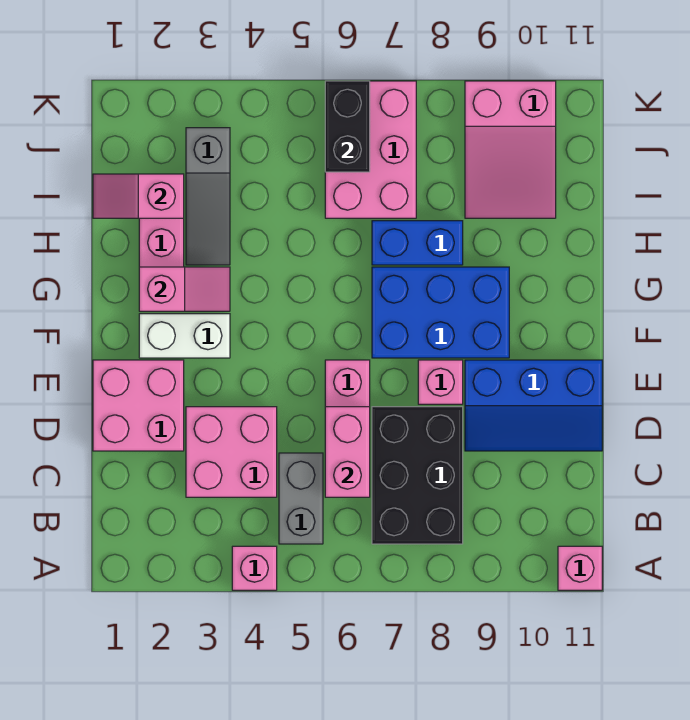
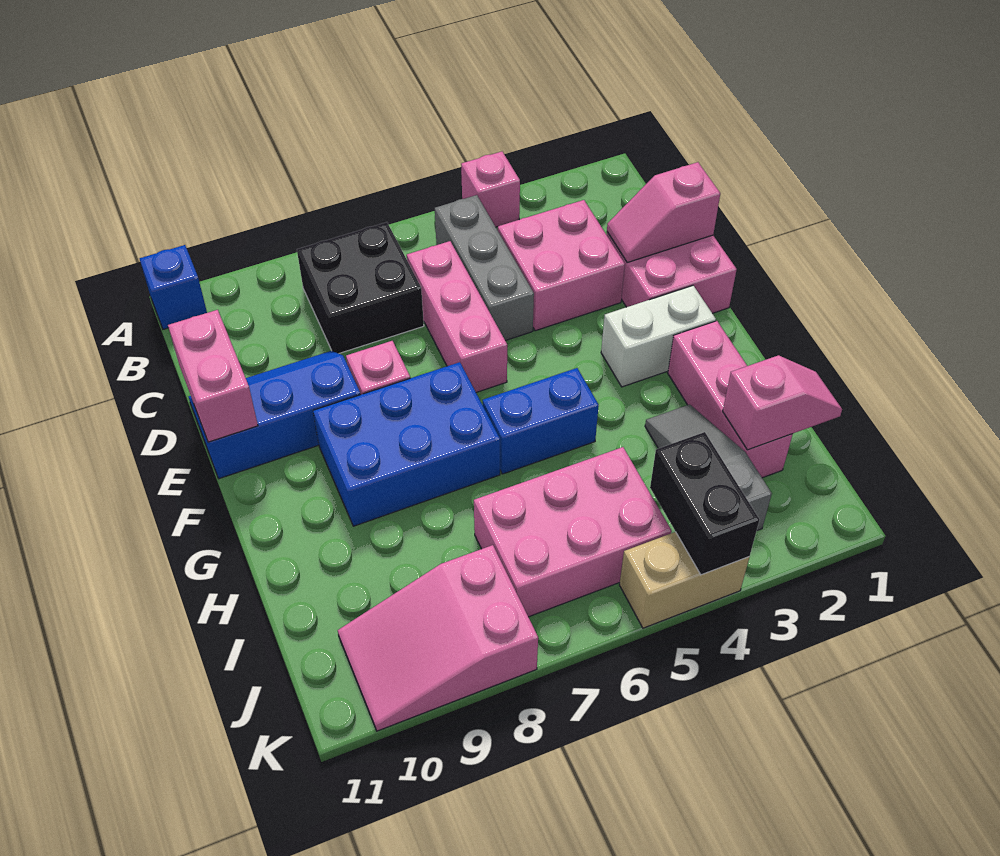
pink brick A11 level 1 -> blue brick A11 level 1
grey brick B5:C5 level 1 -> grey brick B5:D5 level 1
black brick B7:D8 level 1 -> black brick B7:C8 level 1
pink brick C6:D6 level 2 -> pink brick D11:E11 level 2
pink slope G2:G3 level 2 top 2 -> pink slope D1:D2 level 2 top 1
blue brick H7:H8 level 1 -> blue brick G5:G6 level 1
pink brick I6:K7 level 1 -> pink brick I5:J7 level 1
pink slope I9:K10 level 1 top K -> pink slope J8:K10 level 1 top 8
black brick J6:K6 level 2 -> black brick J4:K4 level 2
none -> tan brick K4:K5 level 1

